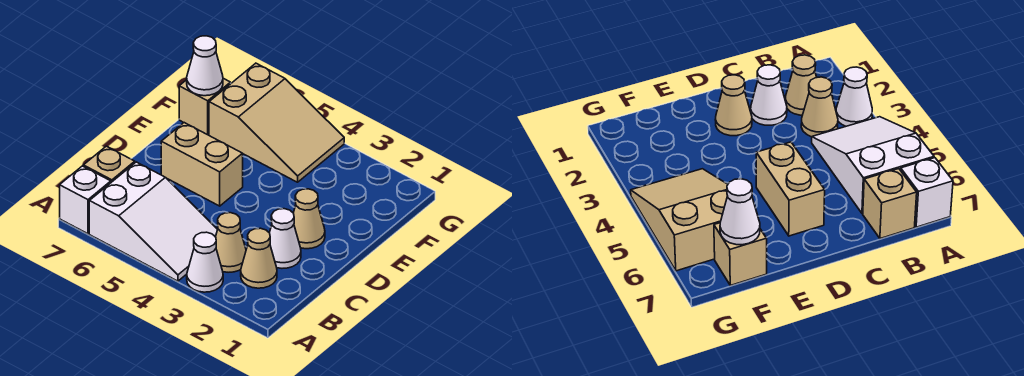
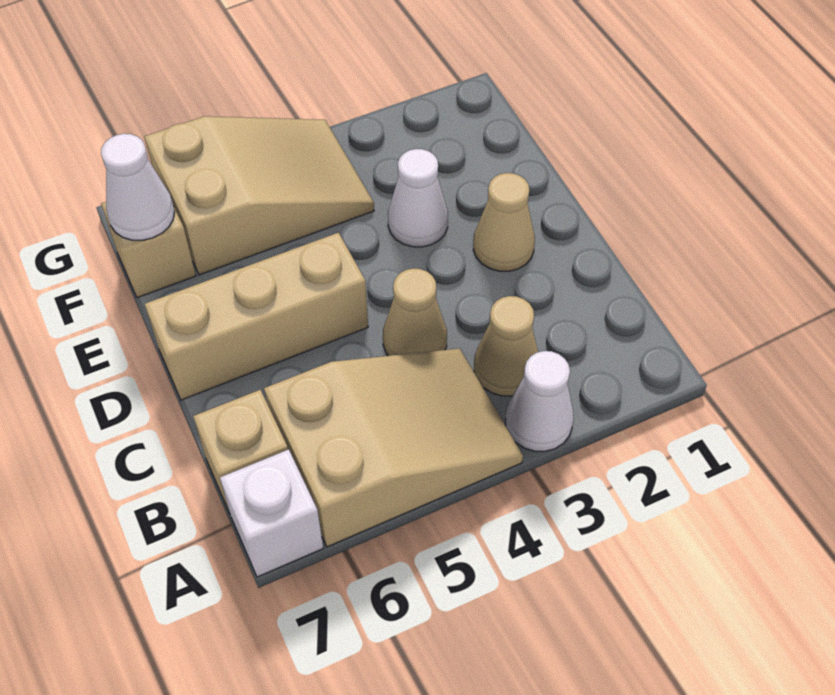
white slope A4:B6 level 1 top 6 -> tan slope A4:B6 level 1 top 6
tan cone B2 level 1 -> tan cone C4 level 1
white cone C2 level 1 -> white cone E3 level 1
tan brick D5:D6 level 1 -> tan brick D5:D7 level 1

